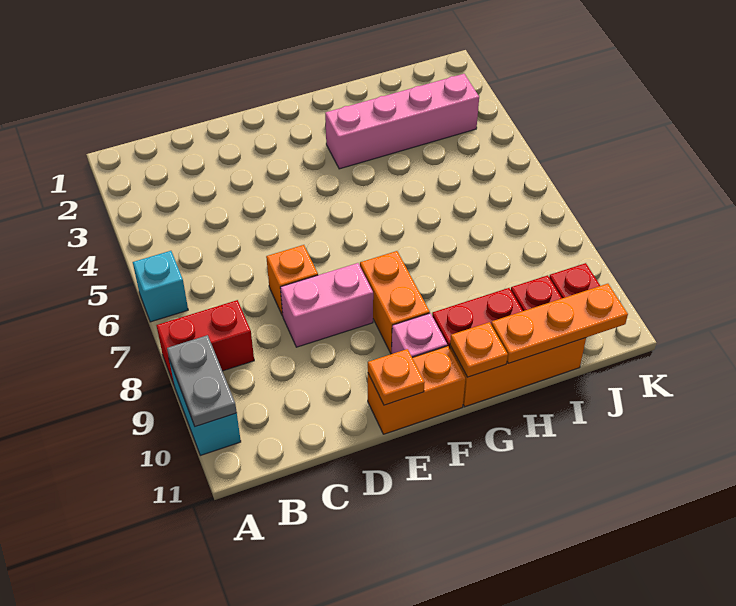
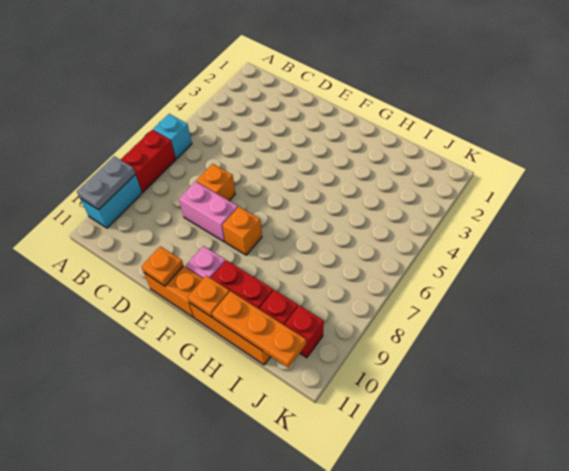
red brick A8:B8 level 1 -> red brick A7:A8 level 1
orange brick F8:F9 level 1 -> orange brick F8 level 1
pink brick G3:J3 level 1 -> none

